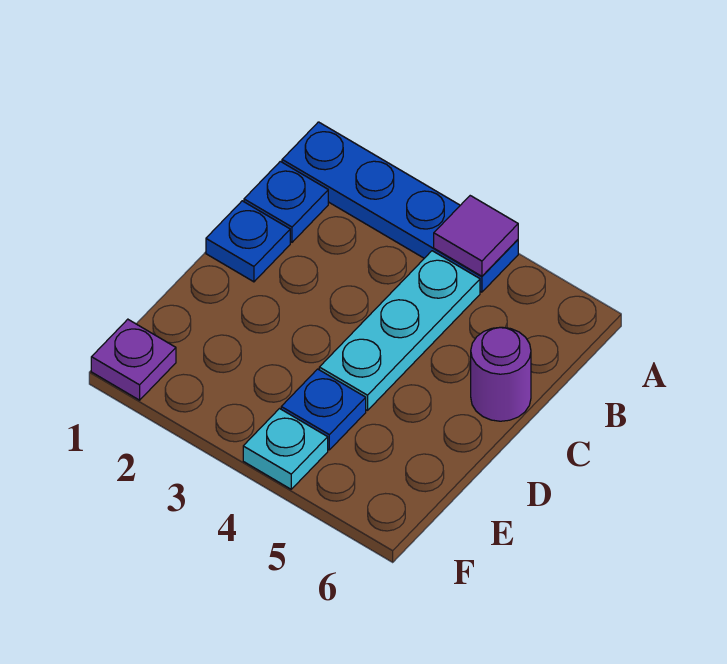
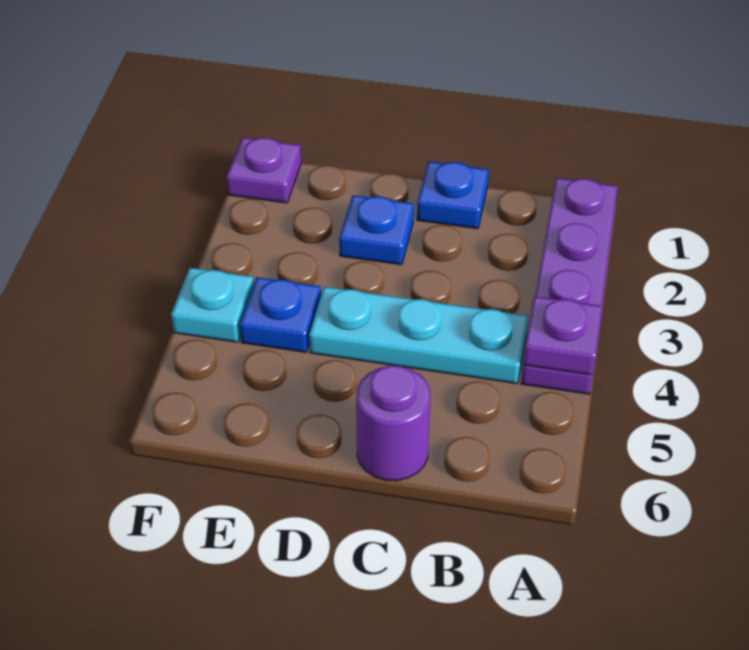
blue plate A1:A4 level 1 -> purple plate A1:A4 level 1
purple tile A4 level 2 -> purple plate A4 level 2
blue plate B1 level 1 -> blue plate D2 level 1

